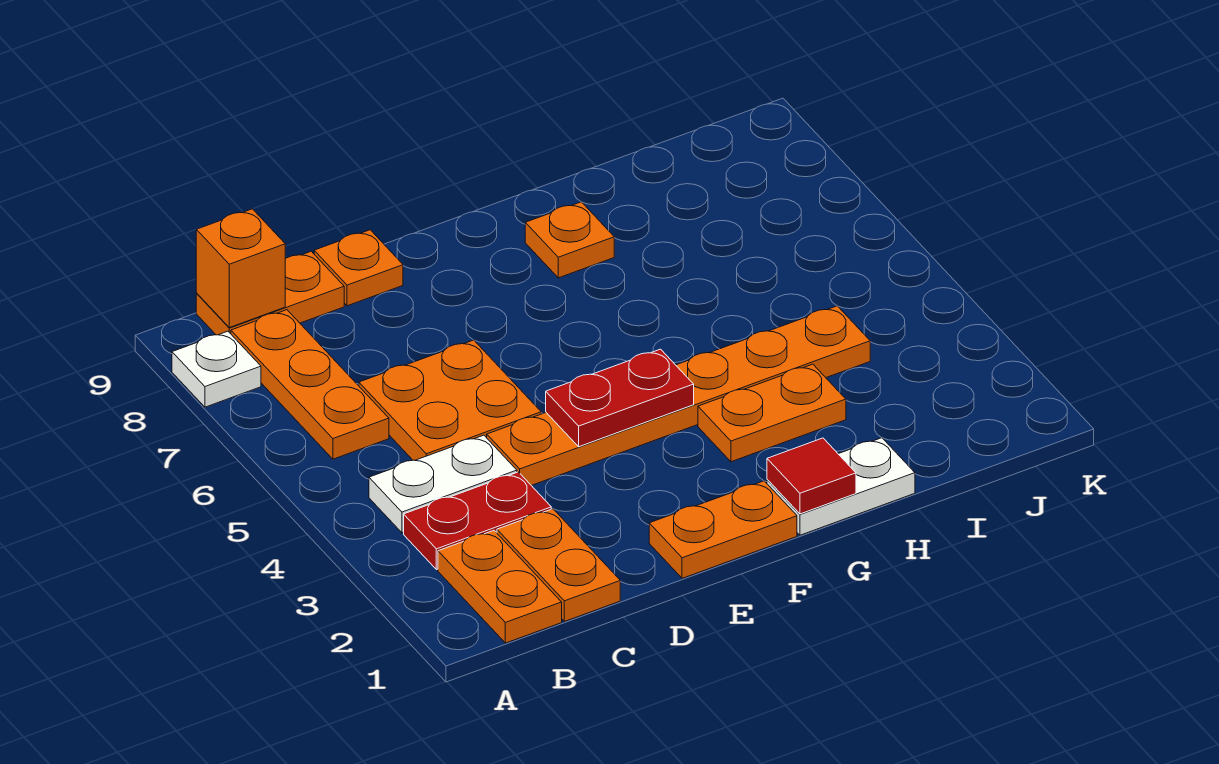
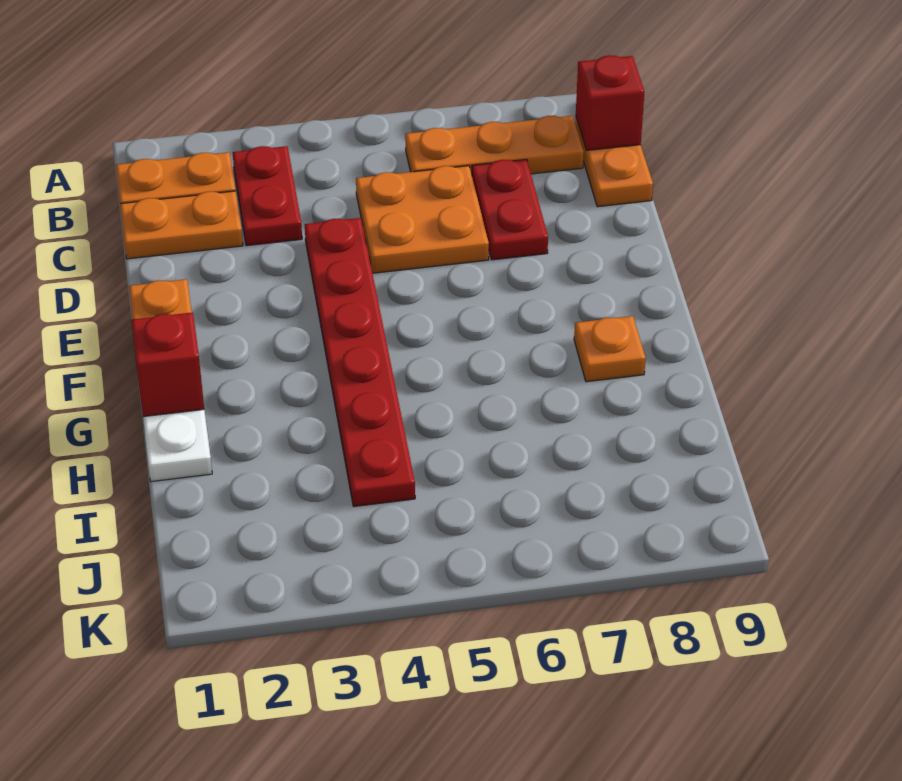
white plate A8 level 1 -> none
white plate B4:C4 level 1 -> none
orange brick B9 level 2 -> red brick B9 level 2
orange plate D4:I4 level 1 -> red plate D4:I4 level 1
orange plate D9 level 1 -> none
red plate E4:F4 level 2 -> red plate C7:D7 level 1
red tile G1 level 2 -> red brick G1 level 2
orange plate G3:H3 level 1 -> none

